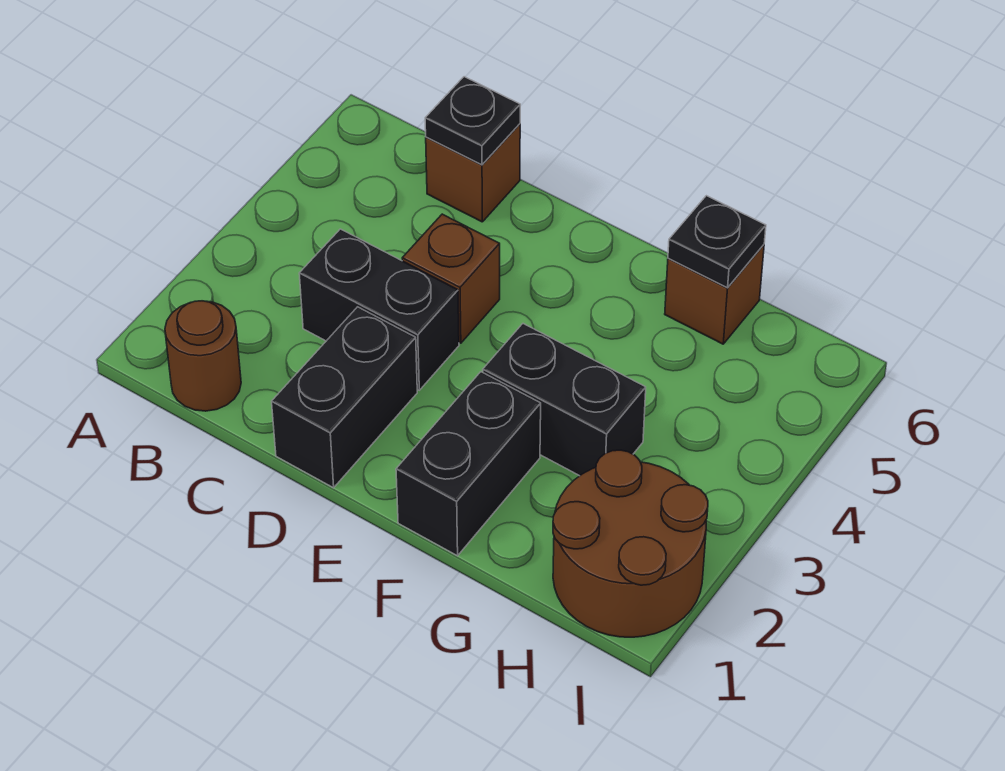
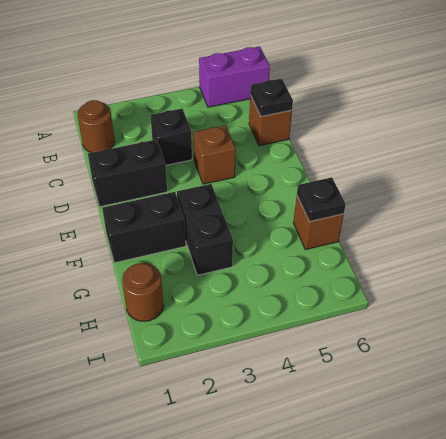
none -> purple brick A5:A6 level 1
black brick C3:D3 level 1 -> black brick C3 level 1
brown round brick H1:I2 level 1 -> brown round brick H1 level 1

